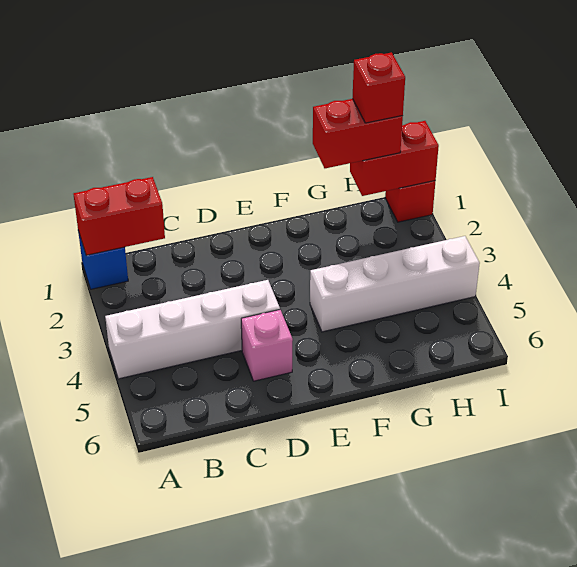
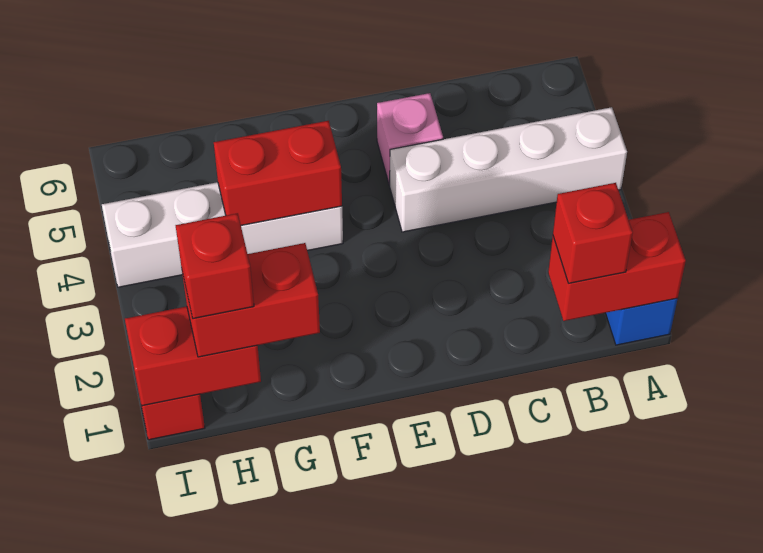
none -> red brick B1 level 3
none -> red brick F4:G4 level 2

